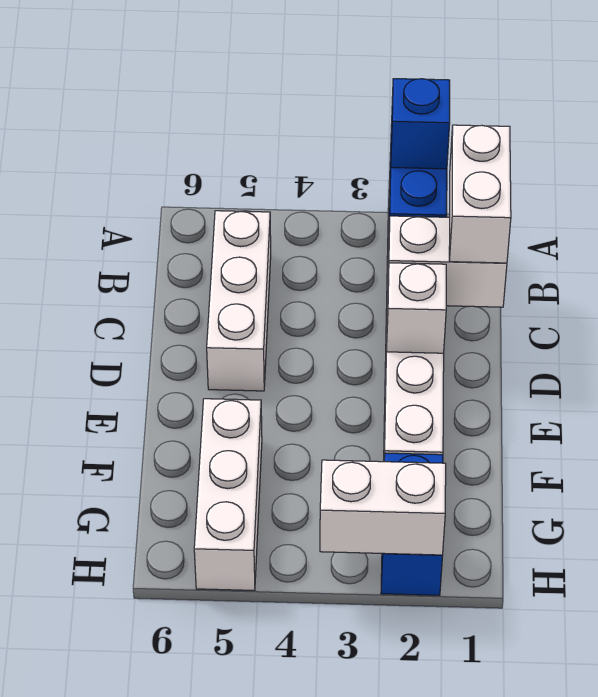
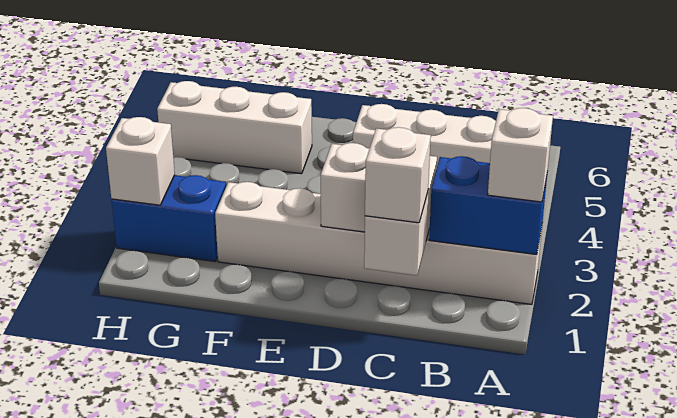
blue brick A2 level 3 -> white brick A2 level 3
white brick B1:C1 level 3 -> white brick C1 level 3
white brick H2:H3 level 2 -> white brick H2 level 2

